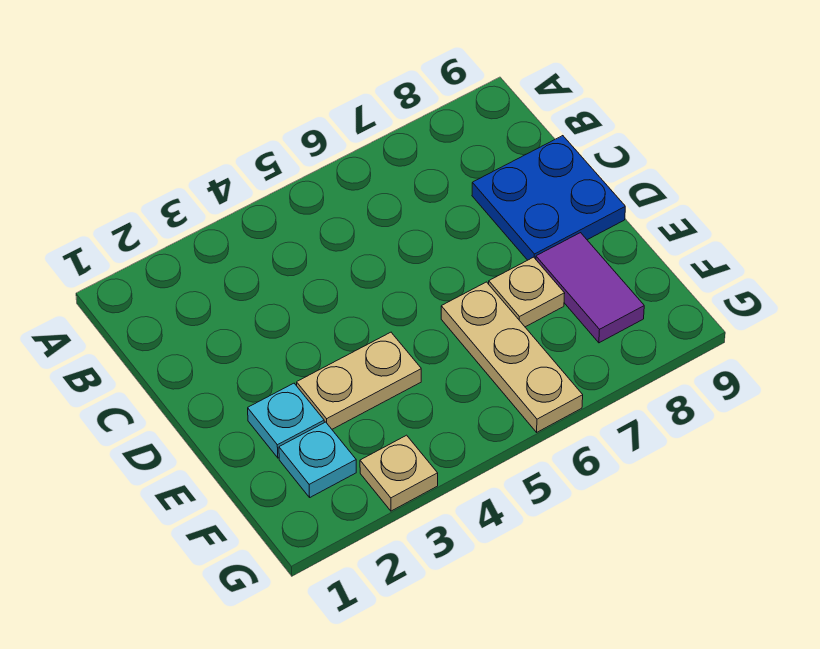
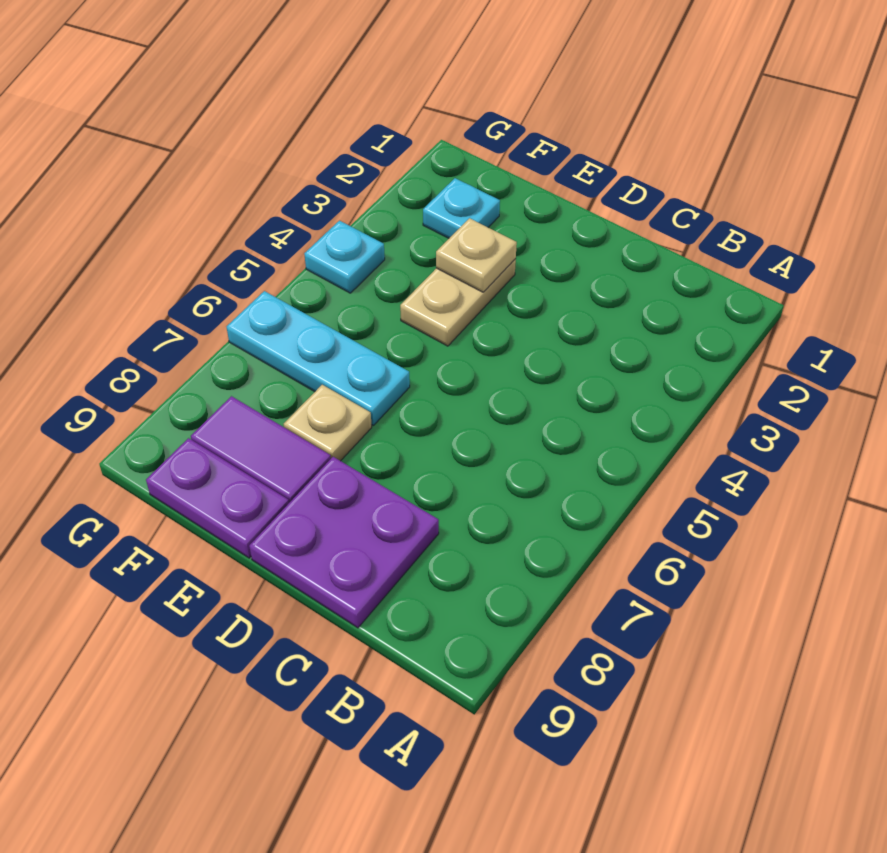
blue plate C8:D9 level 1 -> purple plate C8:D9 level 1
cyan plate E2 level 1 -> cyan plate G4 level 1
tan plate E6:G6 level 1 -> cyan plate E6:G6 level 1
none -> purple plate E9:F9 level 1
tan plate G3 level 1 -> tan plate E3 level 2

